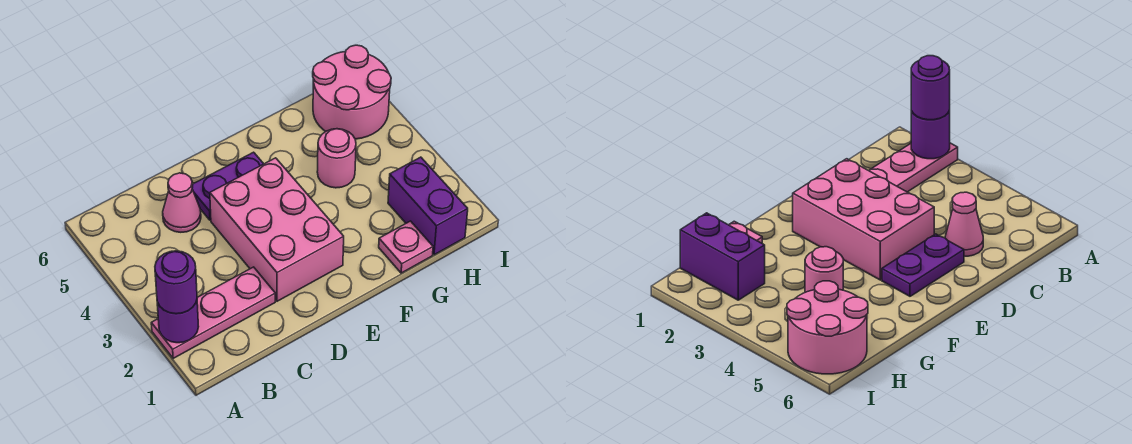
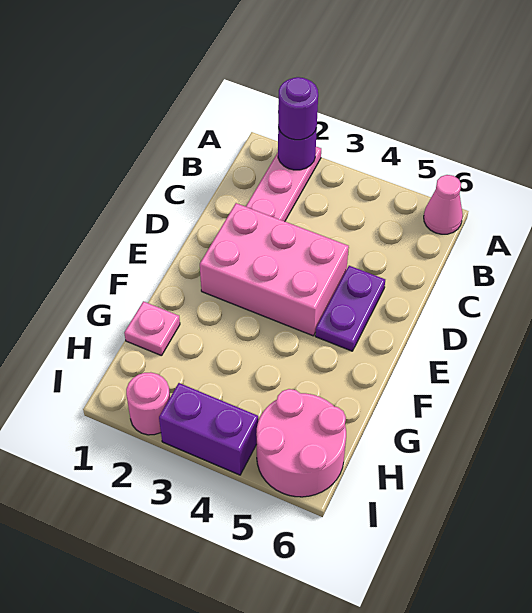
pink cone C5 level 1 -> pink cone A6 level 1
pink round brick G4 level 1 -> pink round brick I2 level 1
purple brick H1:H2 level 1 -> purple brick I3:I4 level 1

